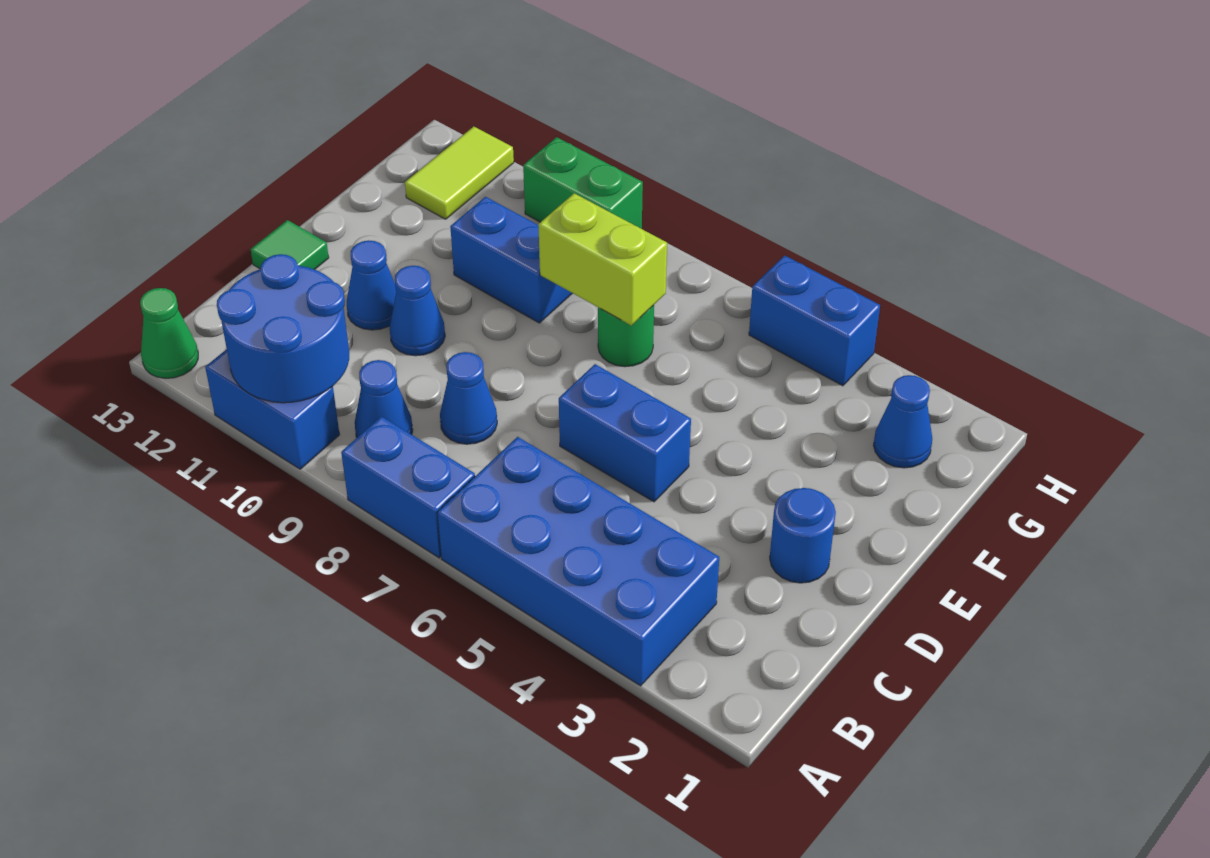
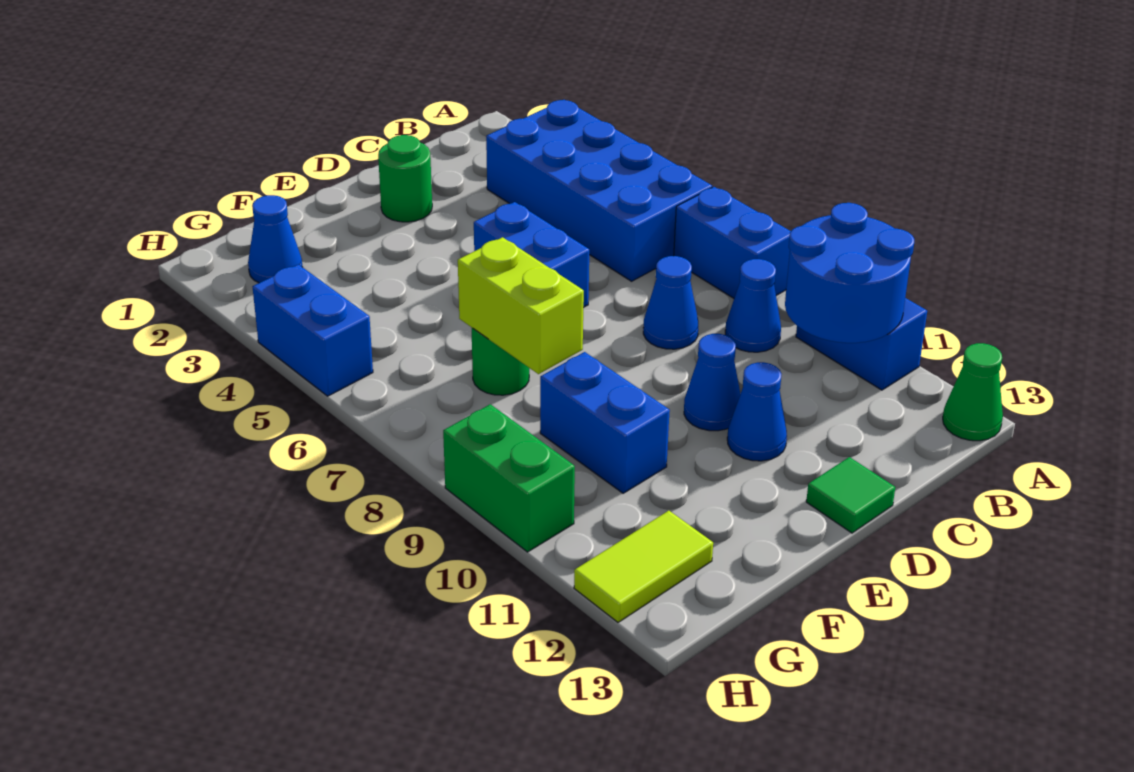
blue round brick D2 level 1 -> green round brick D2 level 1

